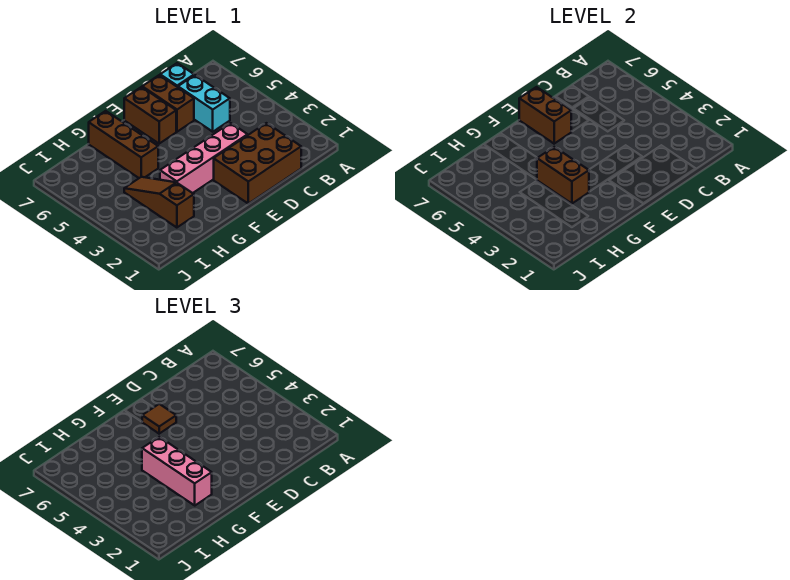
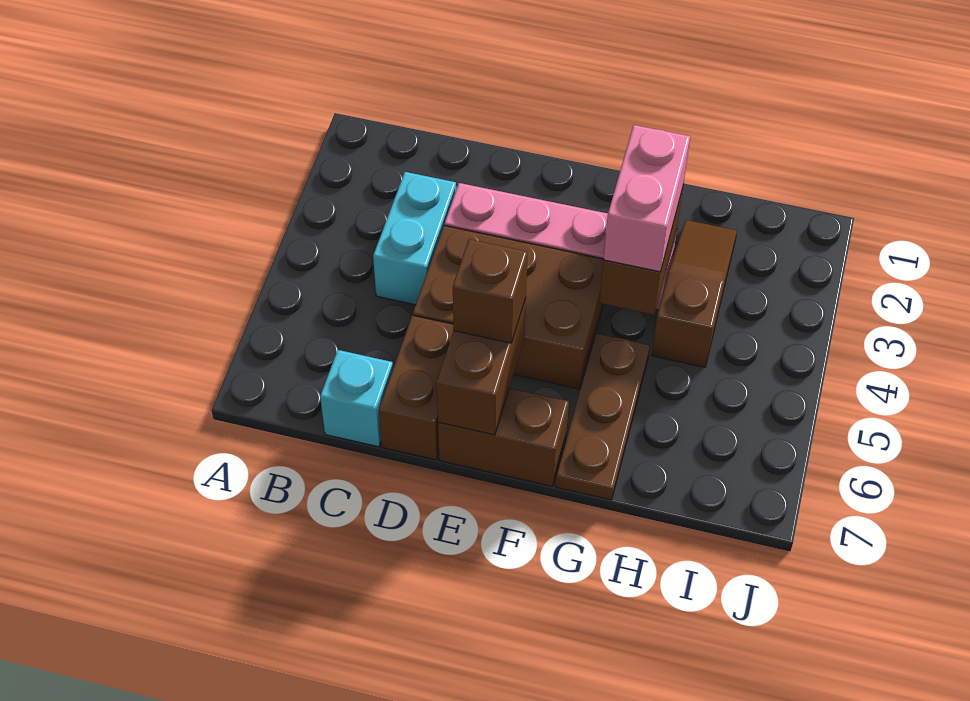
brown brick C1:E2 level 1 -> brown brick D4:F5 level 1
cyan brick C5:C6 level 1 -> cyan brick C3:C4 level 1
brown brick E6:E7 level 1 -> brown brick E7:F7 level 1
brown tile E6 level 3 -> brown brick E6 level 3
pink brick G2:G4 level 3 -> pink brick G3:G4 level 3
brown brick G5:G7 level 1 -> brown plate G5:G7 level 1
brown slope H2:H4 level 1 top 2 -> brown slope H2:H4 level 1 top 4

